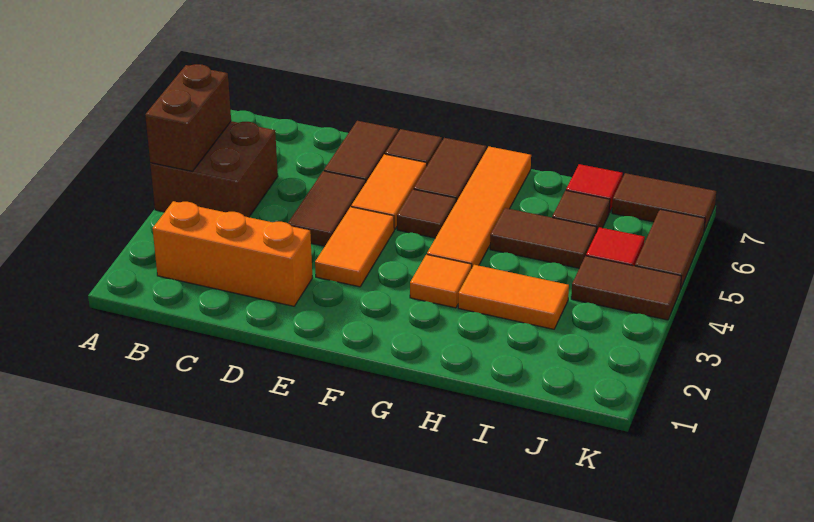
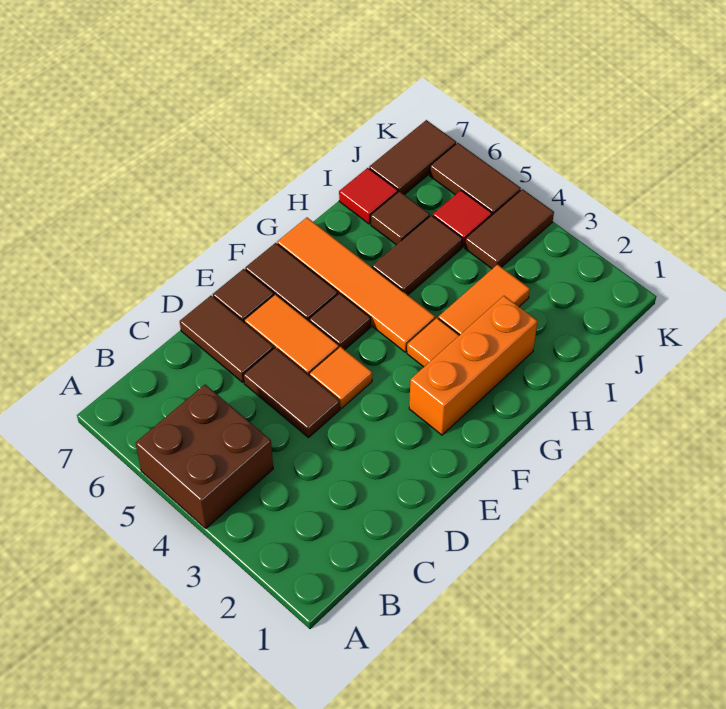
brown brick A4:A5 level 2 -> none
orange brick B2:D2 level 1 -> orange brick F2:H2 level 1
orange tile E3:E4 level 1 -> orange tile E4 level 1

